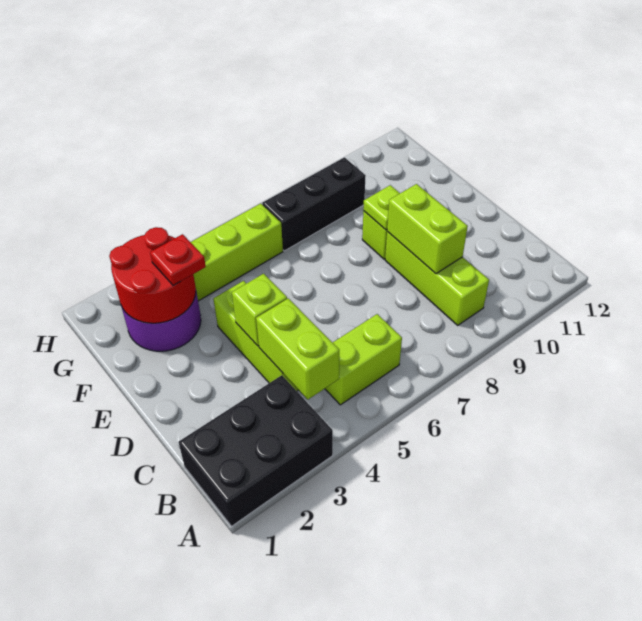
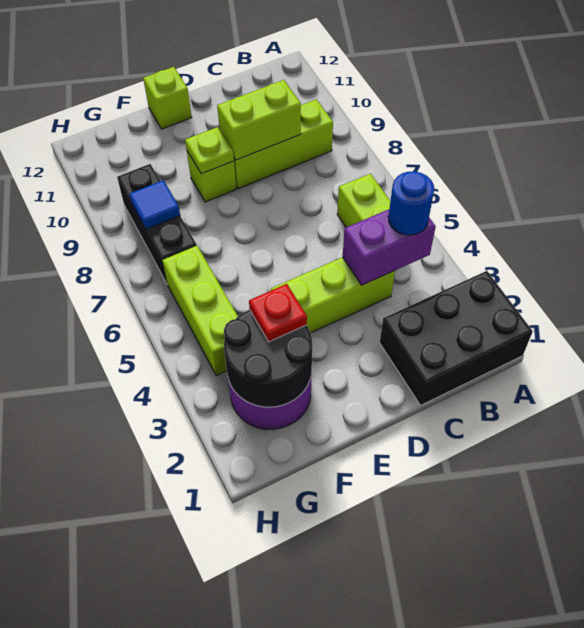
black brick A1:B3 level 1 -> black brick A1:C2 level 1
lime brick B4:C4 level 2 -> purple brick B4:C4 level 2
none -> blue round brick B4 level 3
lime brick D4 level 2 -> lime brick E12 level 1
red round brick F2:G3 level 2 -> black round brick F2:G3 level 2
none -> blue tile G8 level 2

